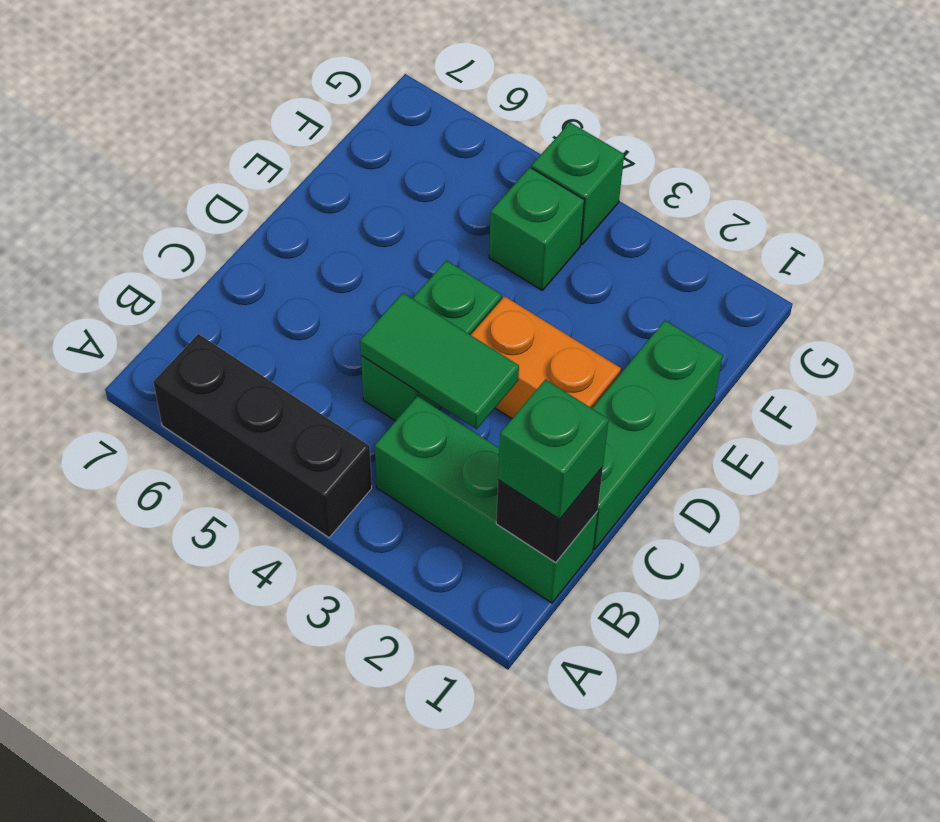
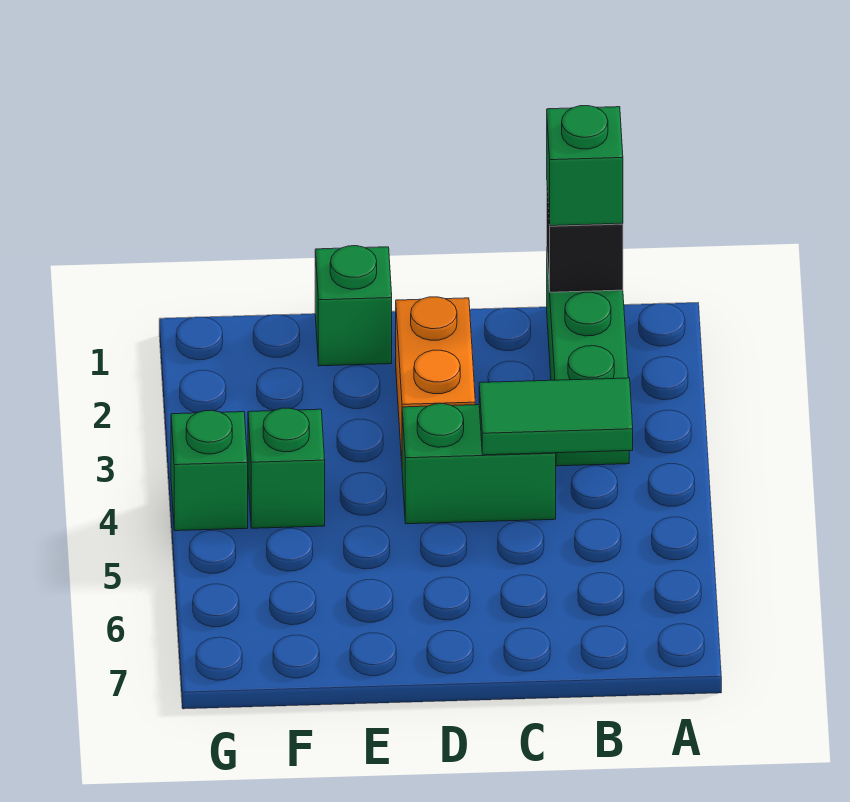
black brick A4:A6 level 1 -> none
green brick C1:E1 level 1 -> green brick E1 level 1
green tile C3:C4 level 2 -> green tile B4:C4 level 2

